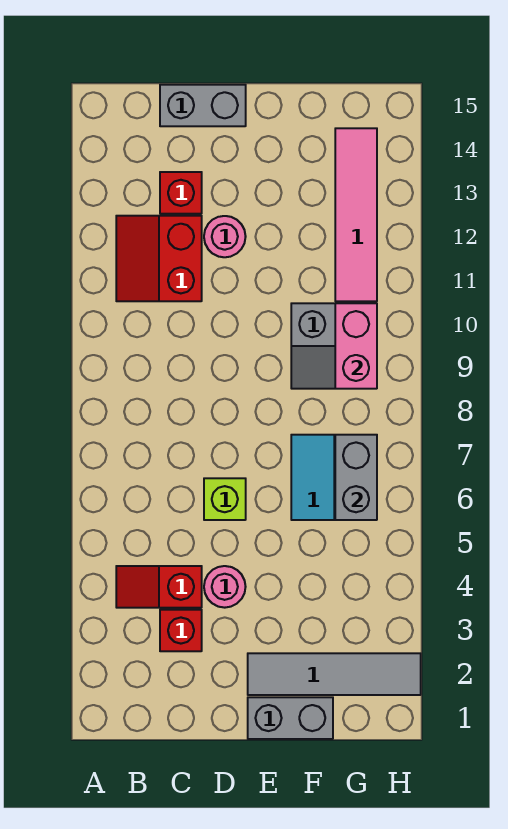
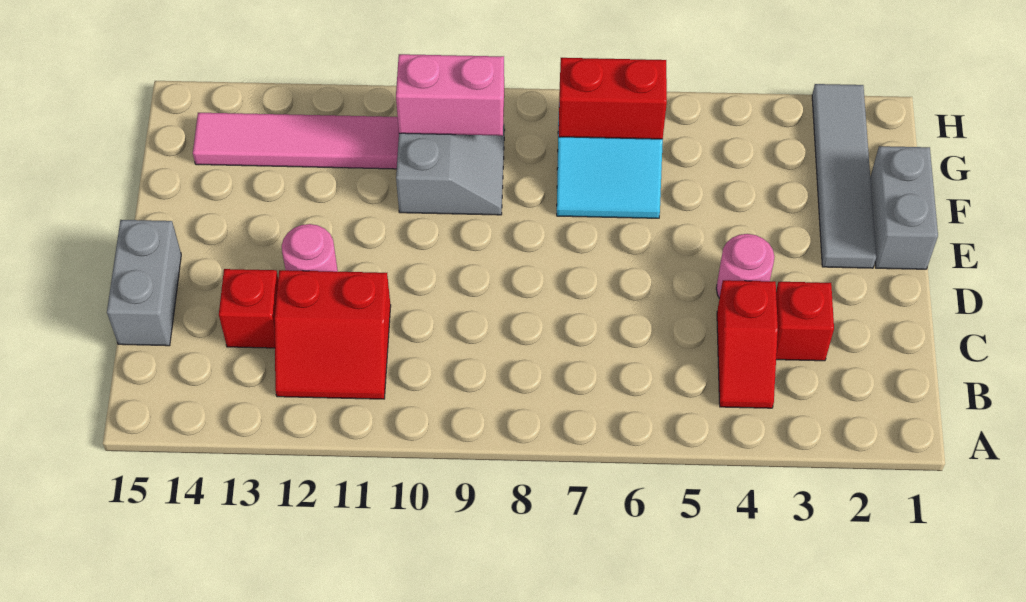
lime brick D6 level 1 -> none
grey brick G6:G7 level 2 -> red brick G6:G7 level 2

